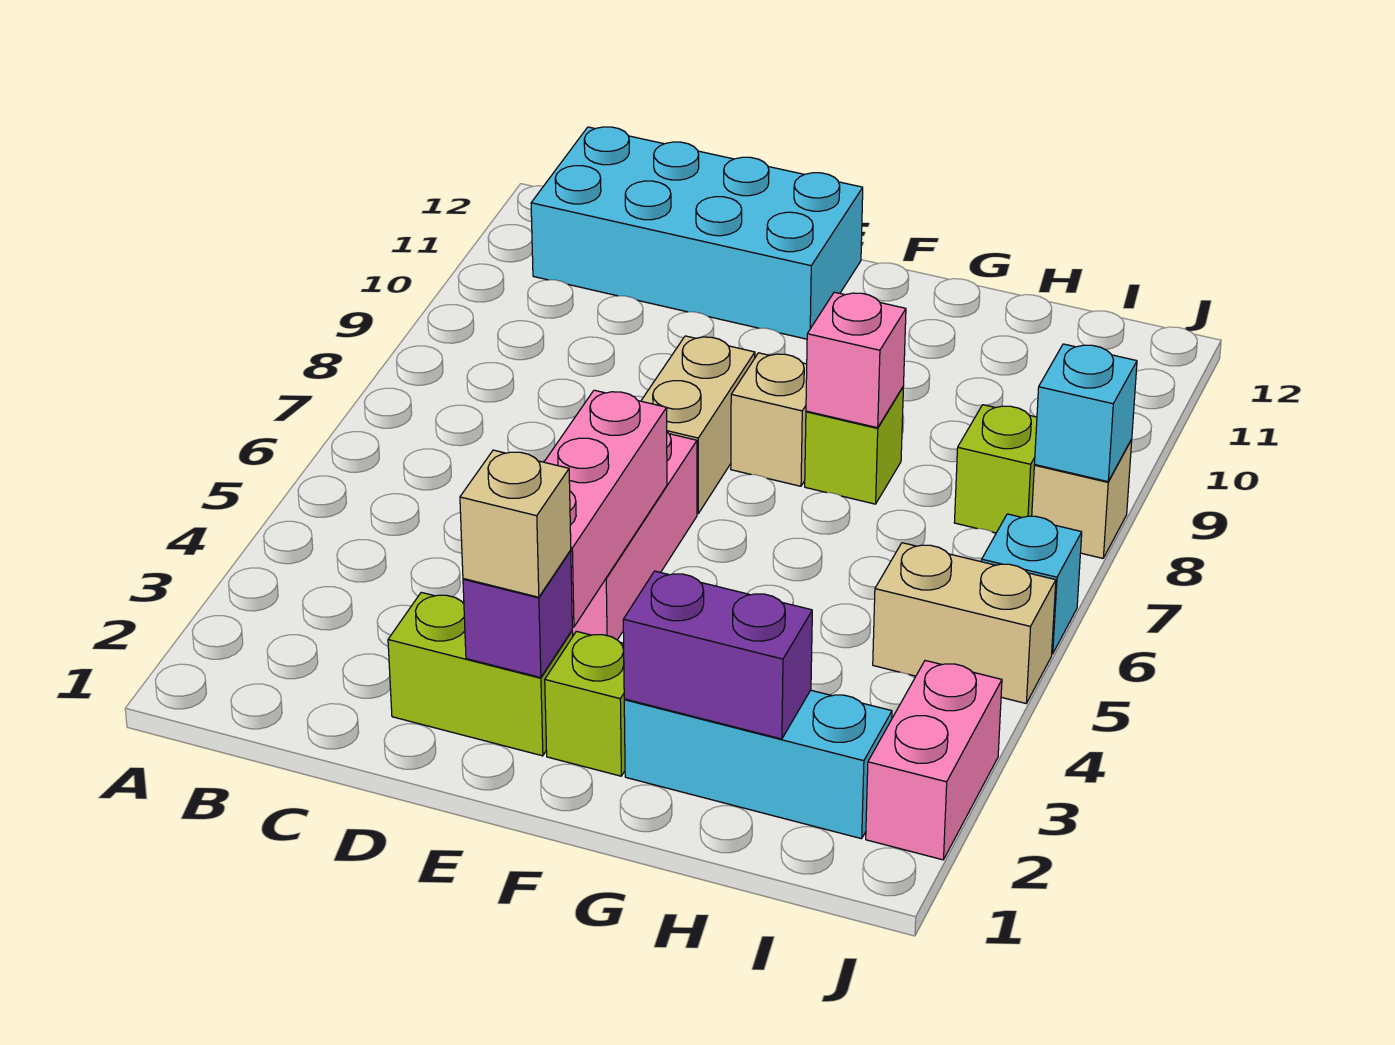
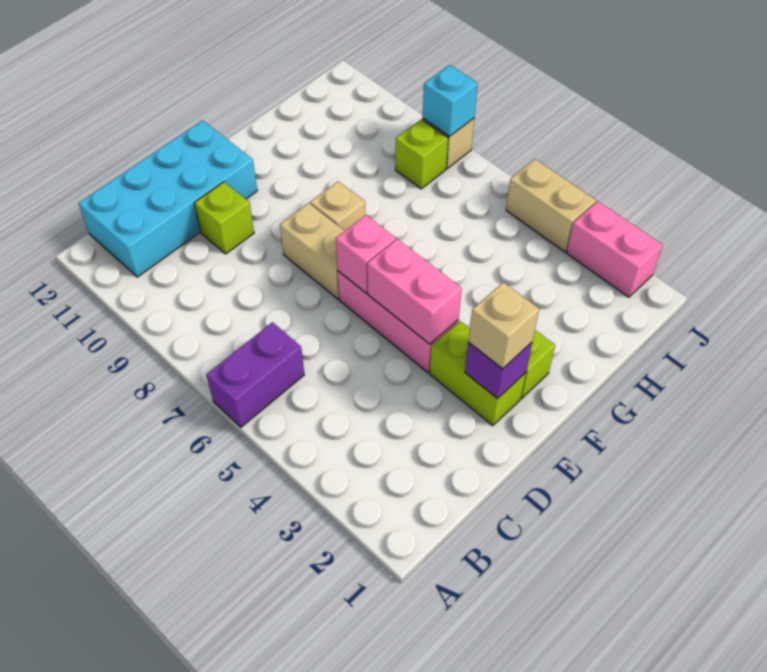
lime brick D2:E2 level 1 -> lime brick E2:E3 level 1
pink brick E3:E5 level 2 -> pink brick E4:E5 level 2
cyan brick G2:I2 level 1 -> none
purple brick G2:H2 level 2 -> purple brick A6:B6 level 1
lime brick G8 level 1 -> lime brick D10 level 1
pink brick G8 level 2 -> pink brick E6 level 2
tan brick I5:J5 level 1 -> tan brick J4:J5 level 1
cyan brick J6 level 1 -> none

